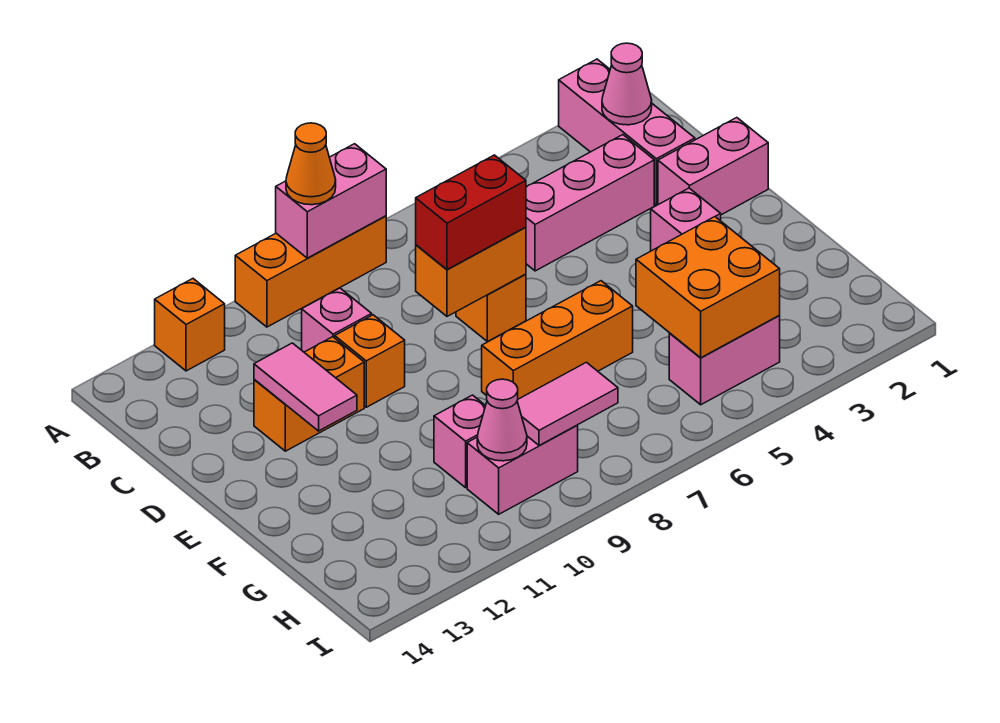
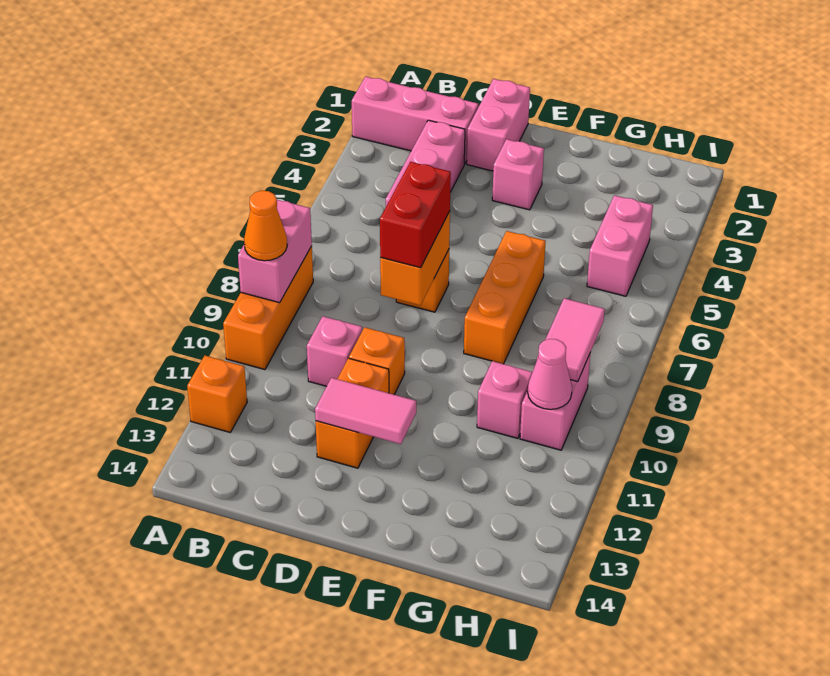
pink cone B2 level 2 -> none
orange brick G4:H5 level 2 -> none

